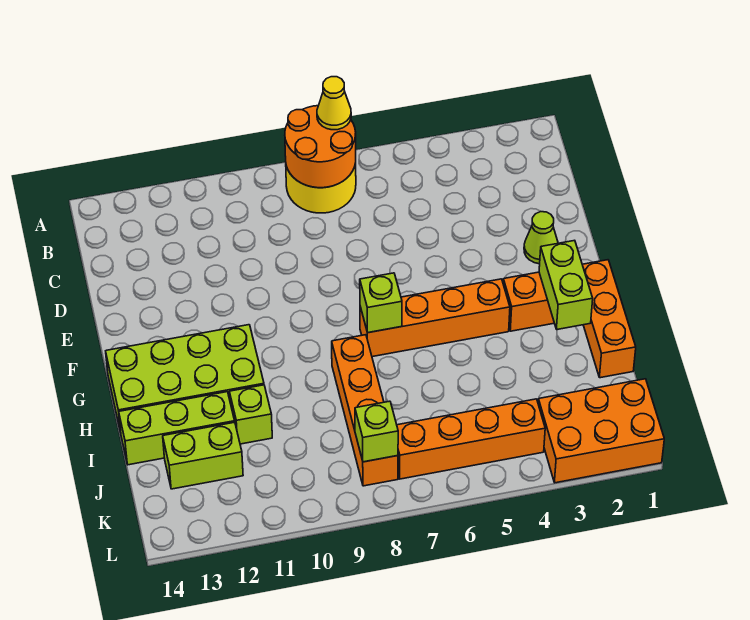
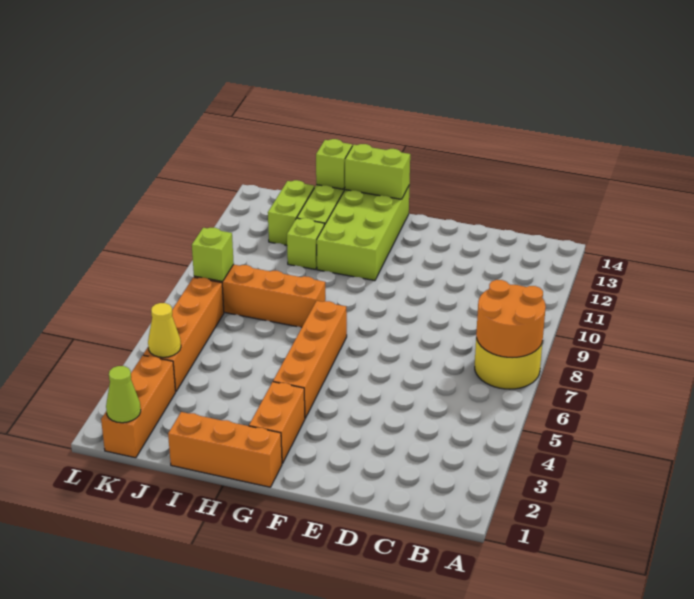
yellow cone A7 level 3 -> yellow cone K4 level 2
lime cone E2 level 1 -> lime cone K1 level 2
lime brick G2:H2 level 2 -> lime brick G14:H14 level 2
lime brick G7 level 2 -> lime brick I14 level 2
orange brick K1:L3 level 1 -> orange brick K1:K3 level 1

